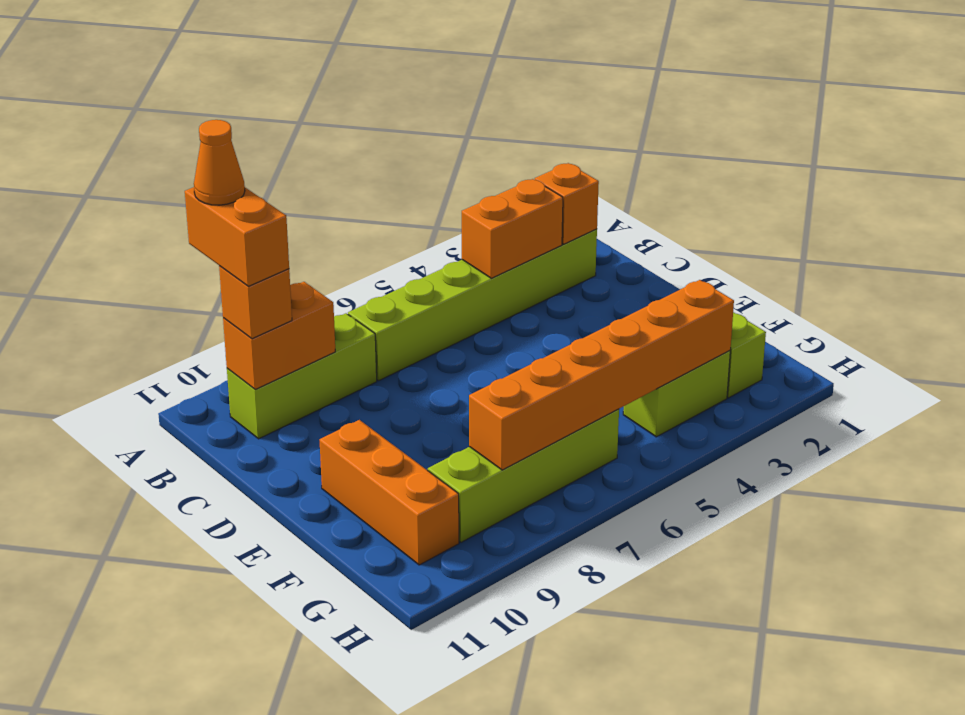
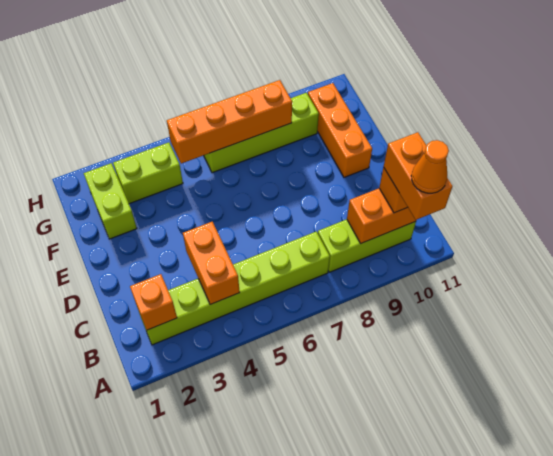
orange brick B3:B4 level 2 -> orange brick B4:C4 level 2
orange brick G3:G8 level 2 -> orange brick G5:G8 level 2

